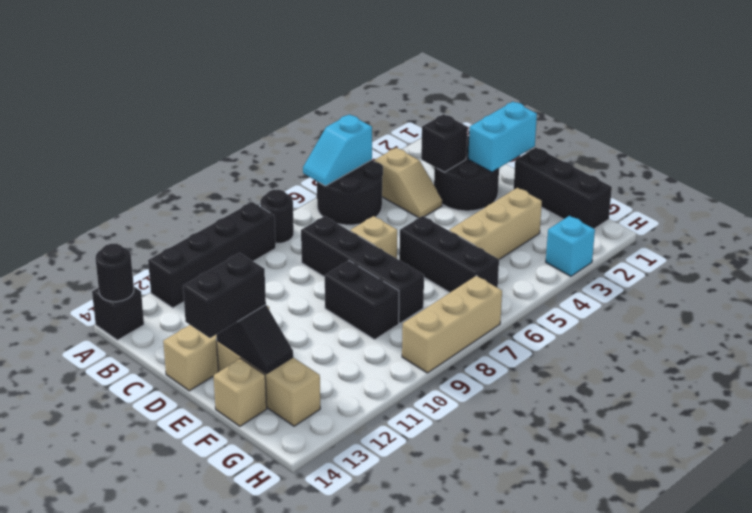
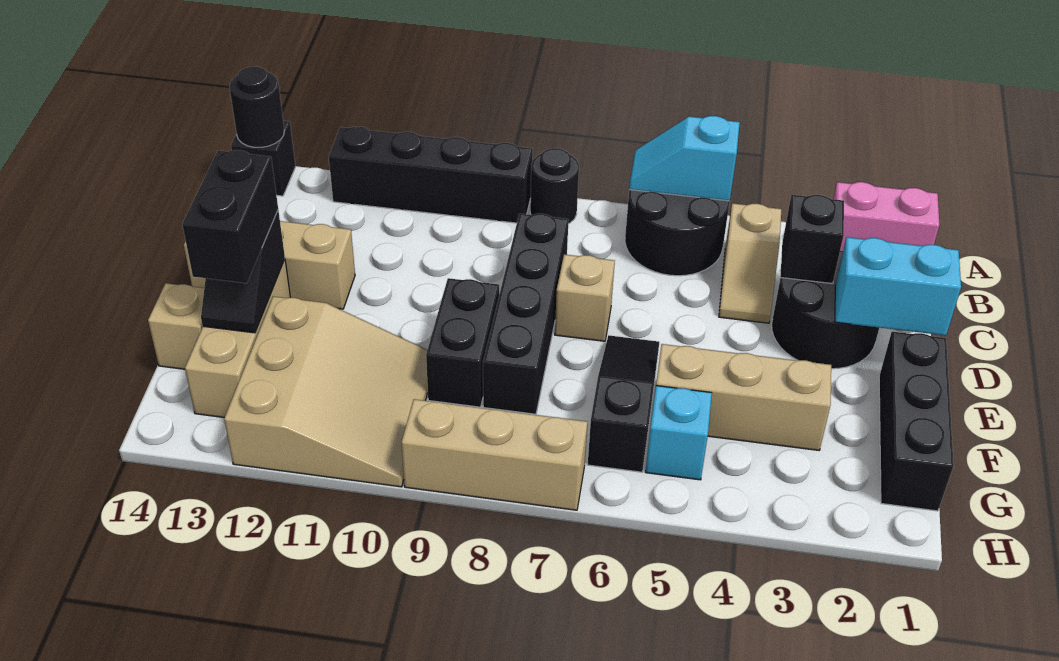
none -> pink brick A1:A2 level 1
black brick E6:G6 level 1 -> black slope E6:G6 level 1 top G
black brick E13:E14 level 3 -> black brick E13:F13 level 3
none -> tan slope F10:H12 level 1 top 12
cyan brick H3 level 1 -> cyan brick G5 level 1

